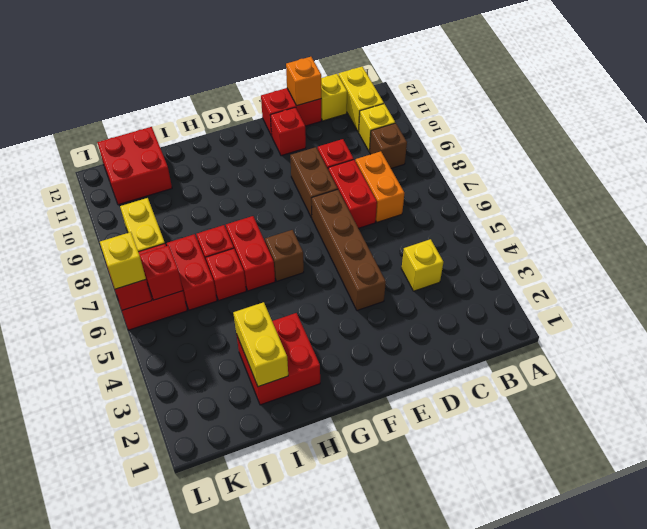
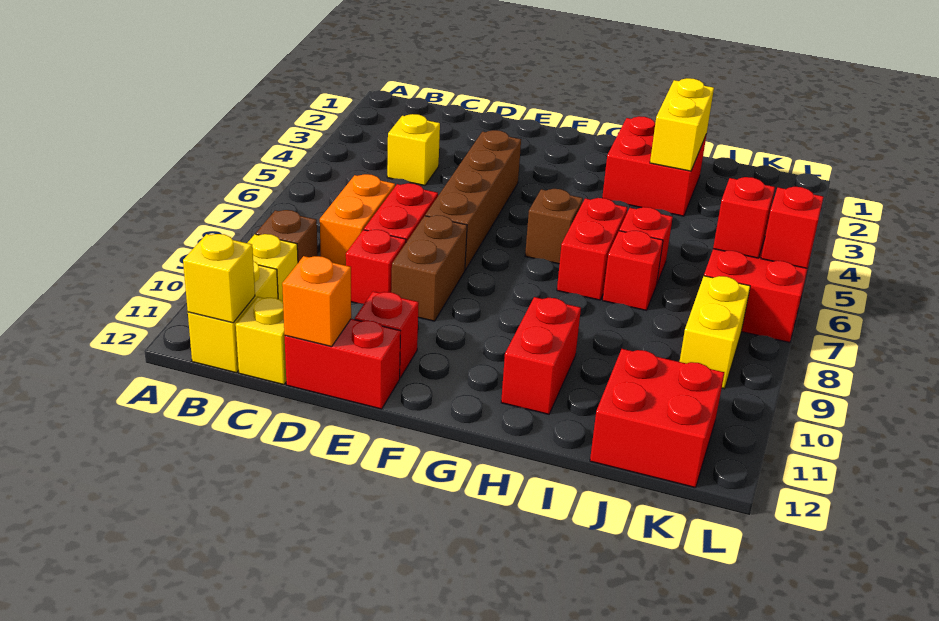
red brick J6:J7 level 1 -> red brick H10:H11 level 1
yellow brick L6 level 3 -> yellow brick B12 level 2

